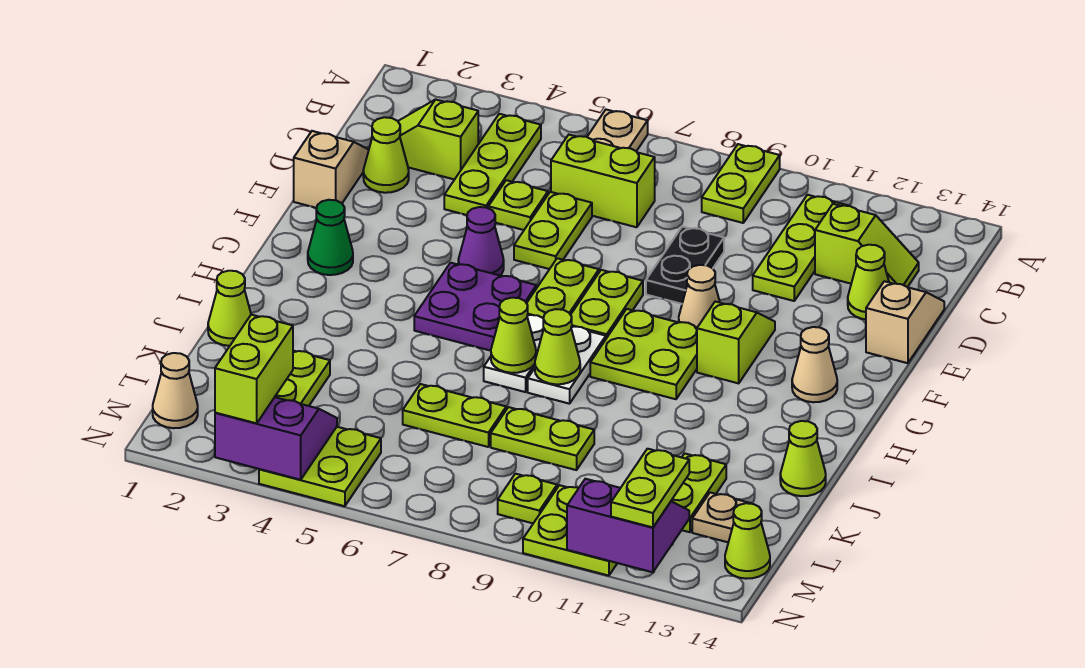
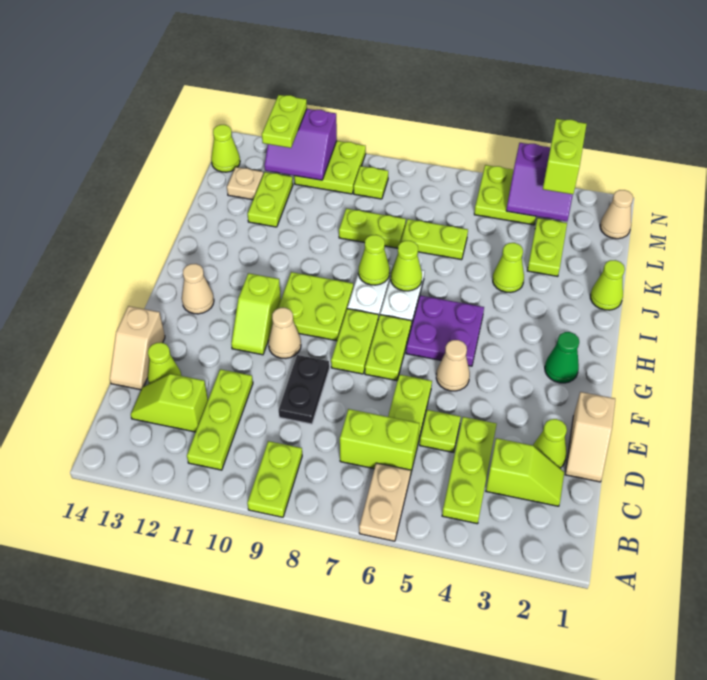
purple cone F5 level 1 -> tan cone F5 level 1
lime cone J14 level 1 -> lime cone J4 level 1

